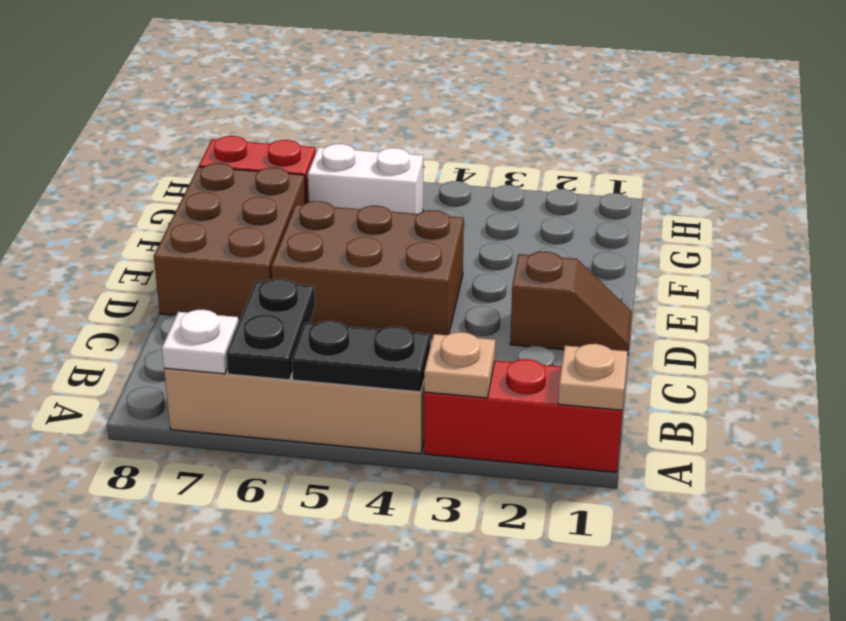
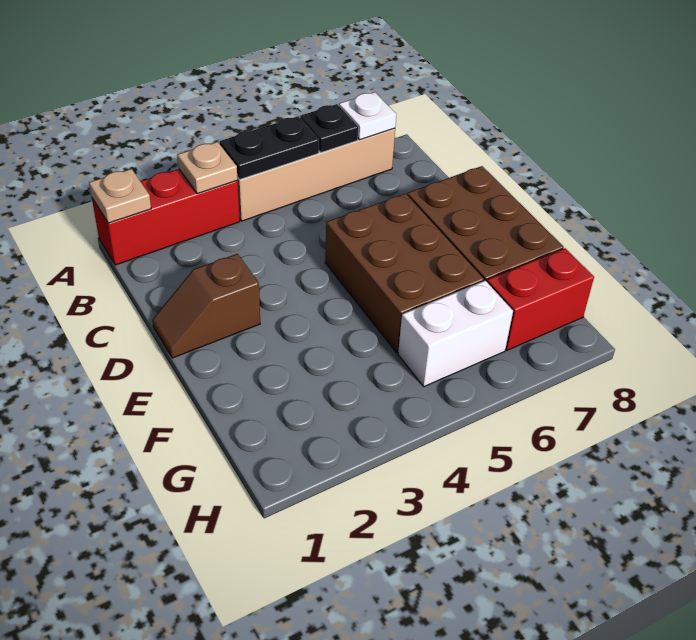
black plate A6:B6 level 2 -> black plate A6 level 2
brown brick D4:E6 level 1 -> brown brick D5:F6 level 1

